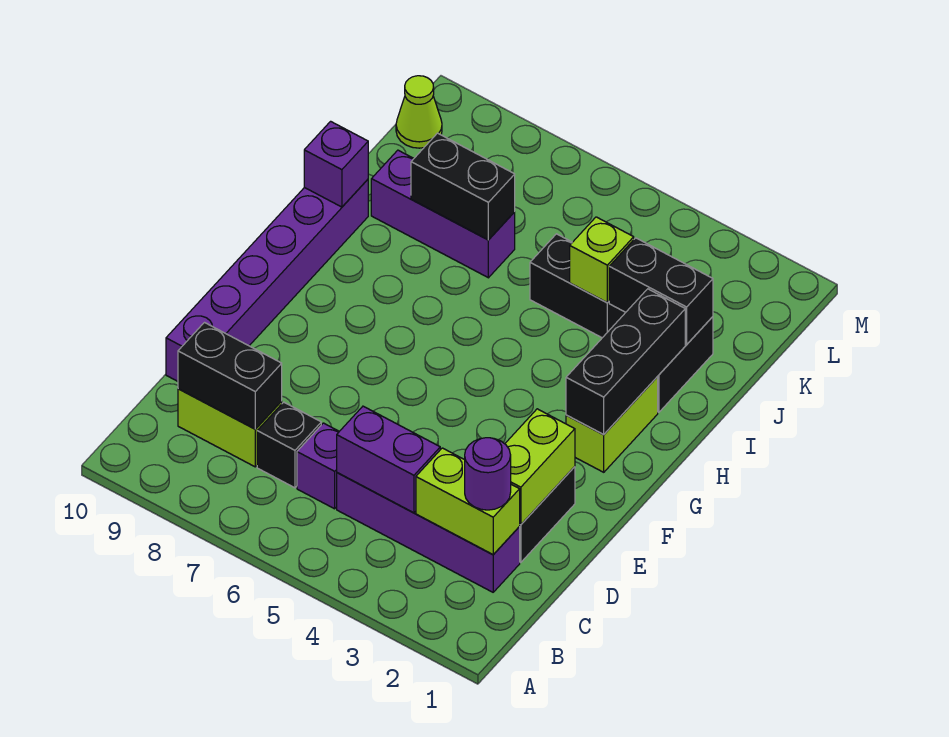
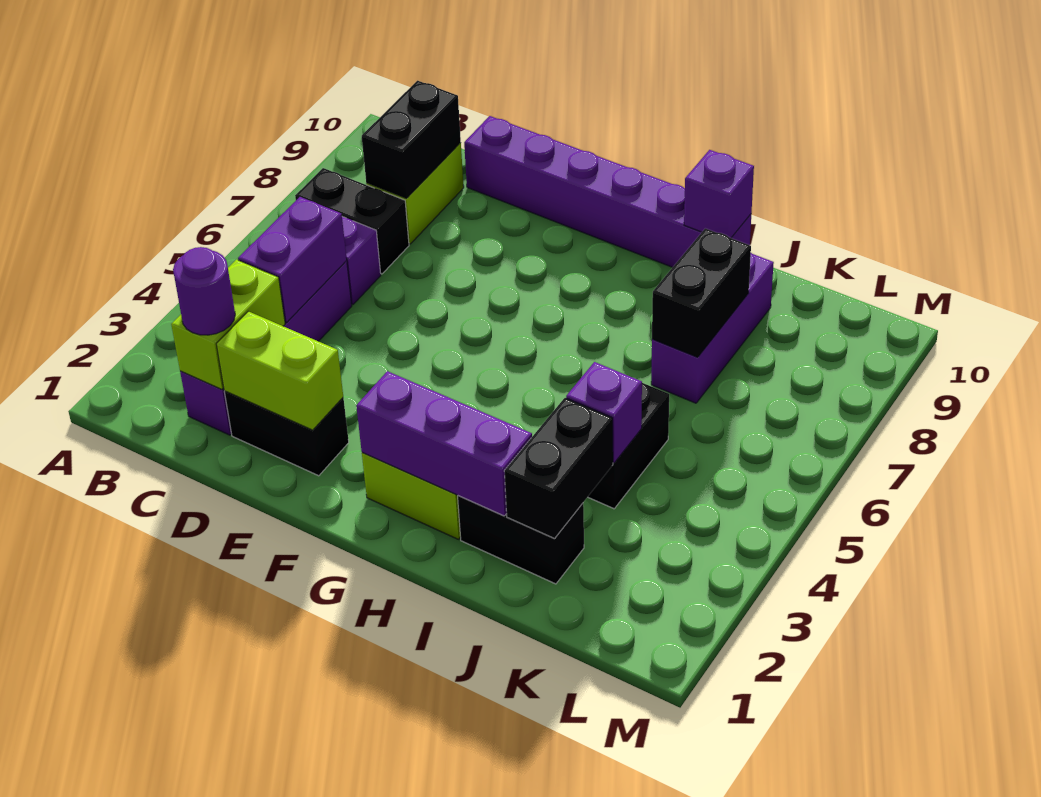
black brick C7 level 1 -> black brick B7:C7 level 1
black brick G2:I2 level 2 -> purple brick G2:I2 level 2
lime brick J4 level 2 -> purple brick J4 level 2
lime cone L10 level 1 -> none

